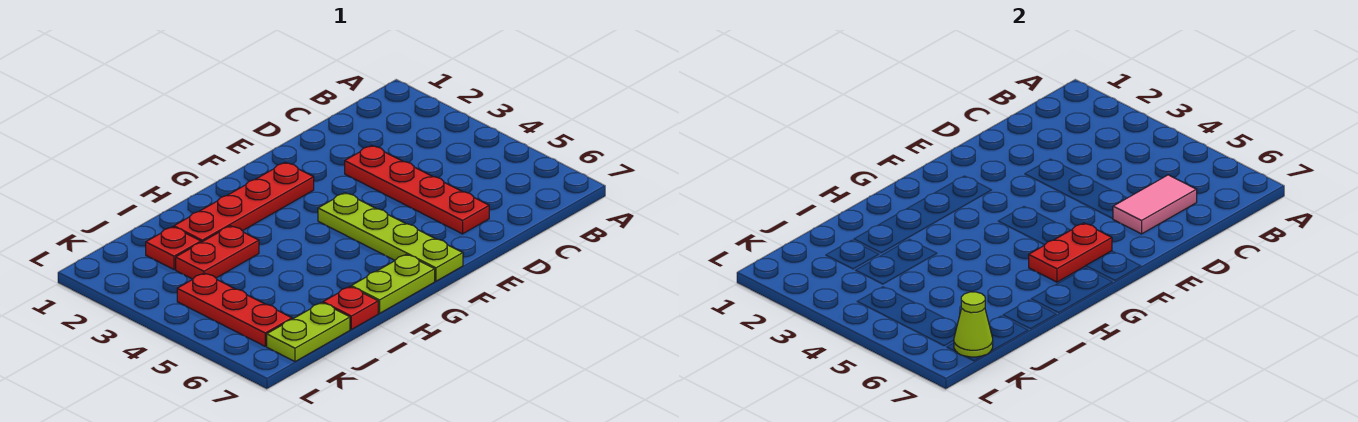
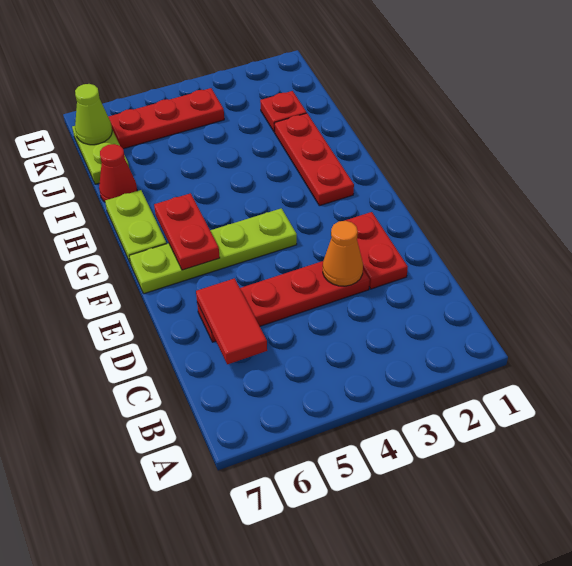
pink tile C6:D6 level 2 -> red tile C6:D6 level 2
none -> orange cone D3 level 2
red plate F2:I2 level 1 -> red plate G2:I2 level 1
red plate I3:J3 level 1 -> red plate D2:E2 level 1
red plate I7 level 1 -> red cone I7 level 1

